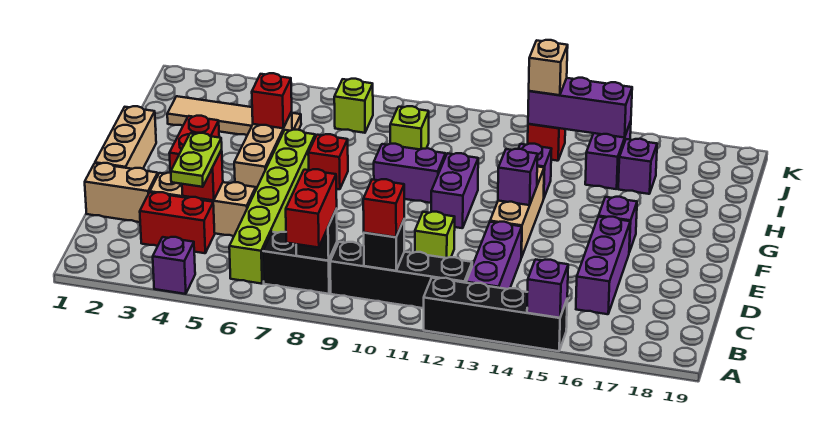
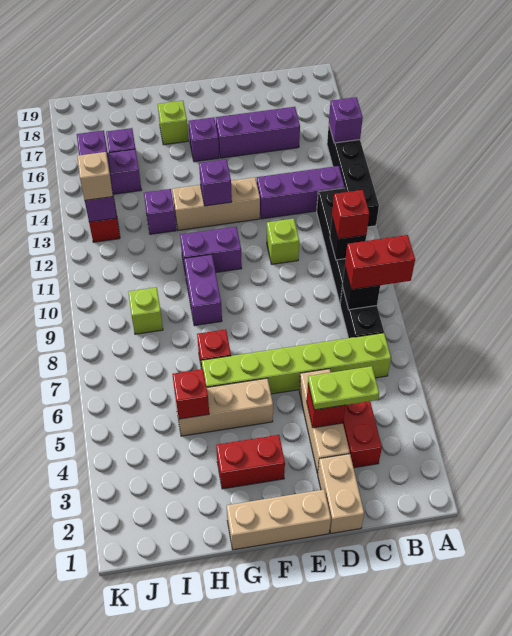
purple brick A4 level 1 -> none
tan tile I2:I5 level 1 -> none
lime brick J7 level 1 -> lime brick G17 level 1

